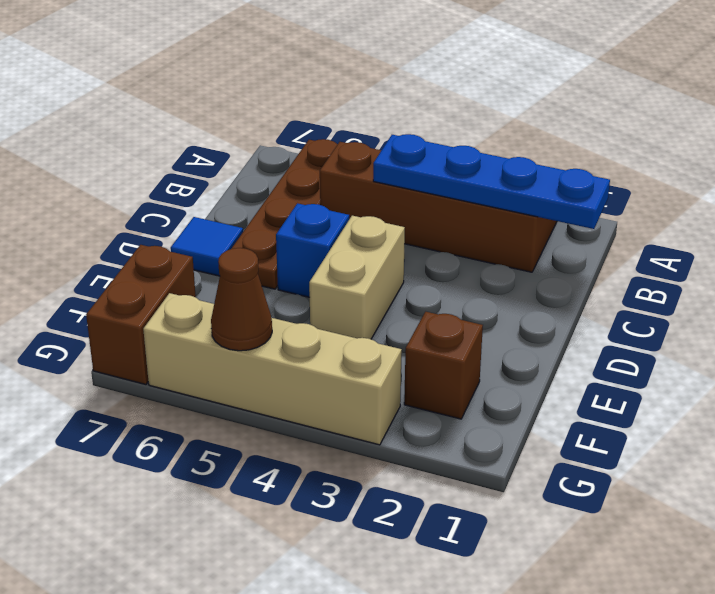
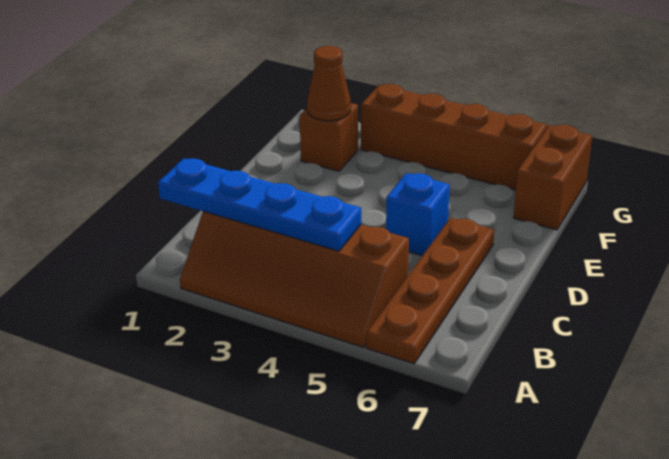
tan brick D4:E4 level 1 -> none
blue tile D7 level 1 -> none
tan brick G3:G6 level 1 -> brown brick G3:G6 level 1
brown cone G5 level 2 -> brown cone F2 level 2

